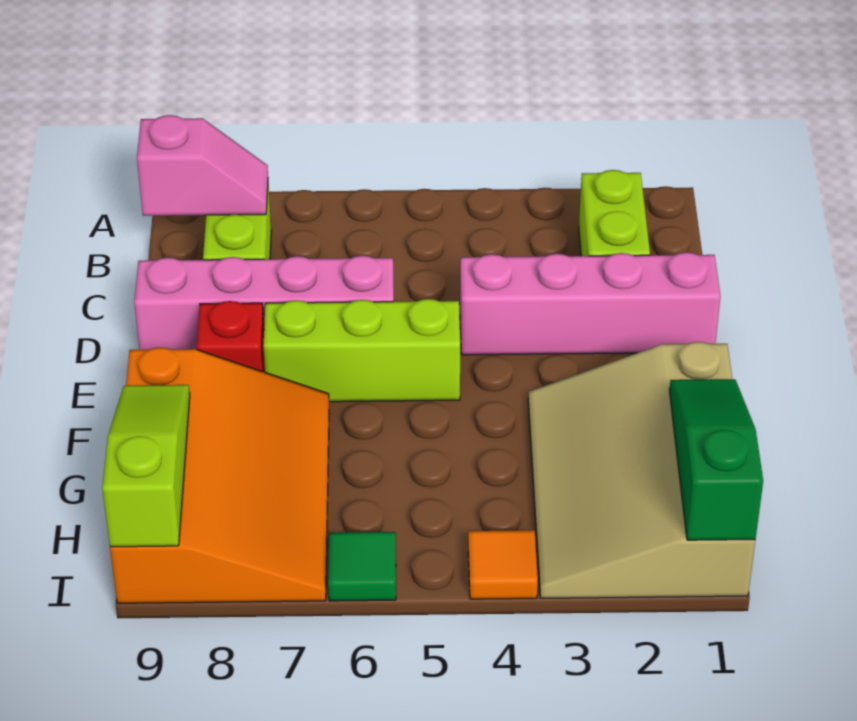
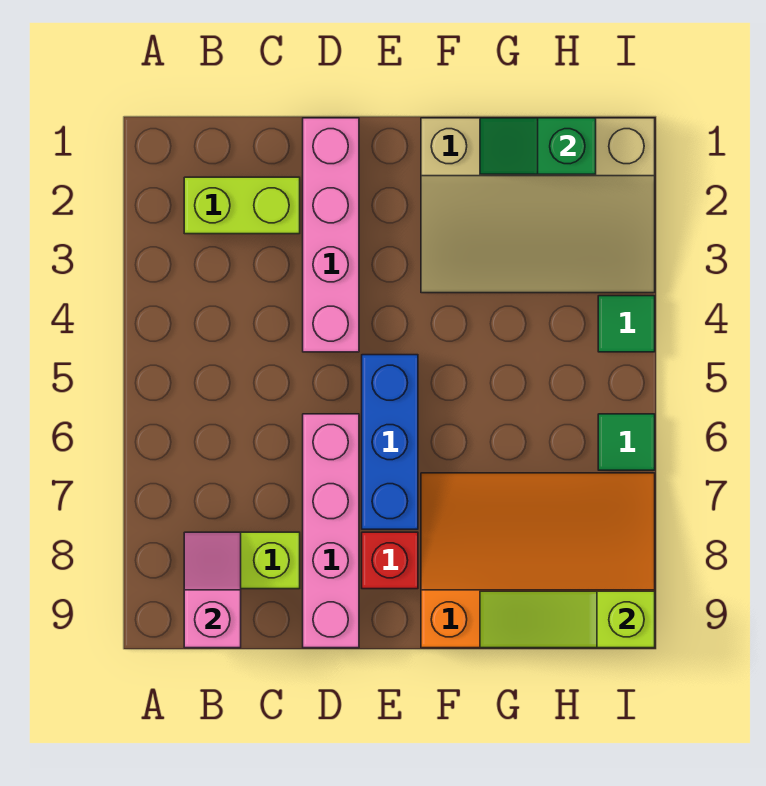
lime brick E5:E7 level 1 -> blue brick E5:E7 level 1
green slope G1:I1 level 2 top I -> green slope G1:H1 level 2 top H
orange tile I4 level 1 -> green tile I4 level 1

